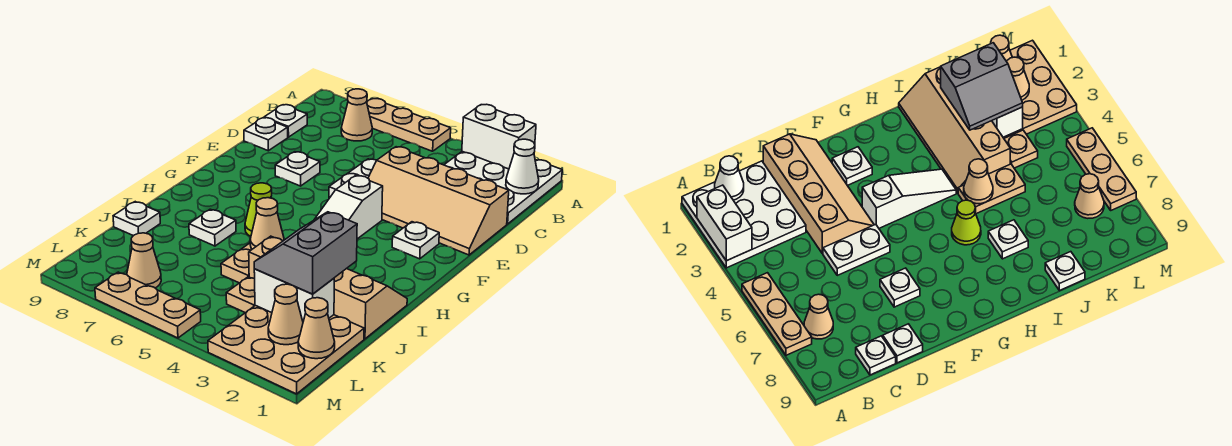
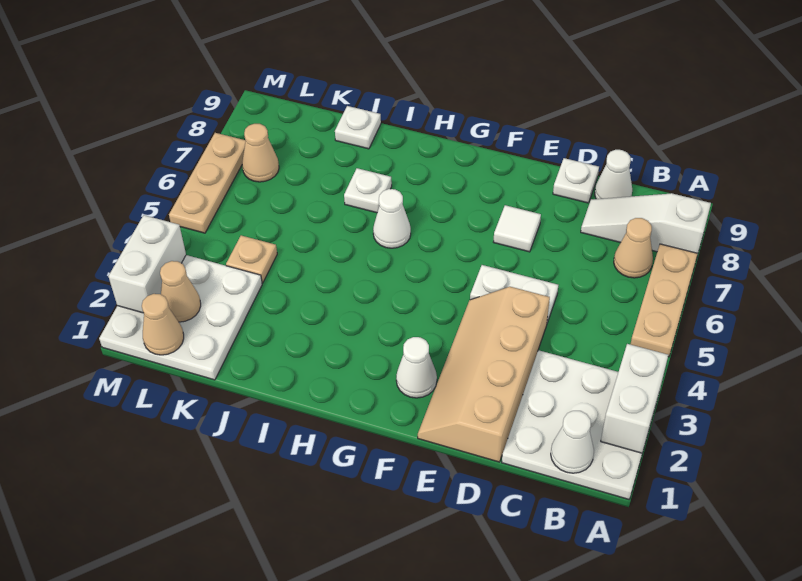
white plate C9 level 1 -> white cone C9 level 1
white plate E7 level 1 -> white tile E7 level 1
white plate F2 level 1 -> white cone F2 level 1
white slope F4:H4 level 1 top F -> white slope A8:C8 level 1 top A
lime cone H6 level 1 -> white cone H6 level 1
tan slope I1:J4 level 1 top J -> none
tan plate I5:J5 level 1 -> none
tan cone I5 level 2 -> none
grey slope J2:K3 level 3 top 2 -> none
tan plate K1:M3 level 1 -> white plate K1:M3 level 1
white brick K2:K3 level 2 -> white brick M2:M3 level 2

